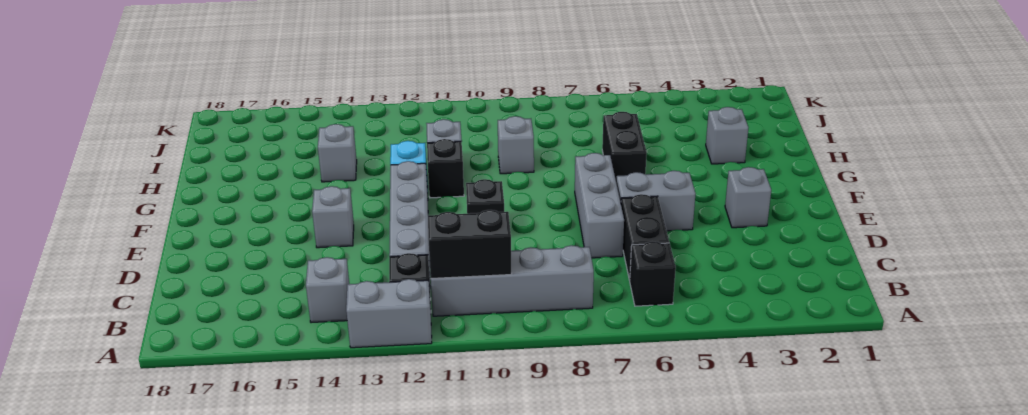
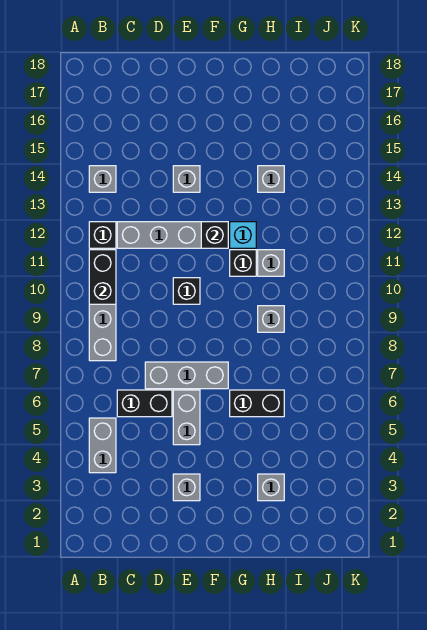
grey brick A12:A13 level 1 -> grey brick B4:B5 level 1
black brick B6 level 1 -> black brick F12 level 2

